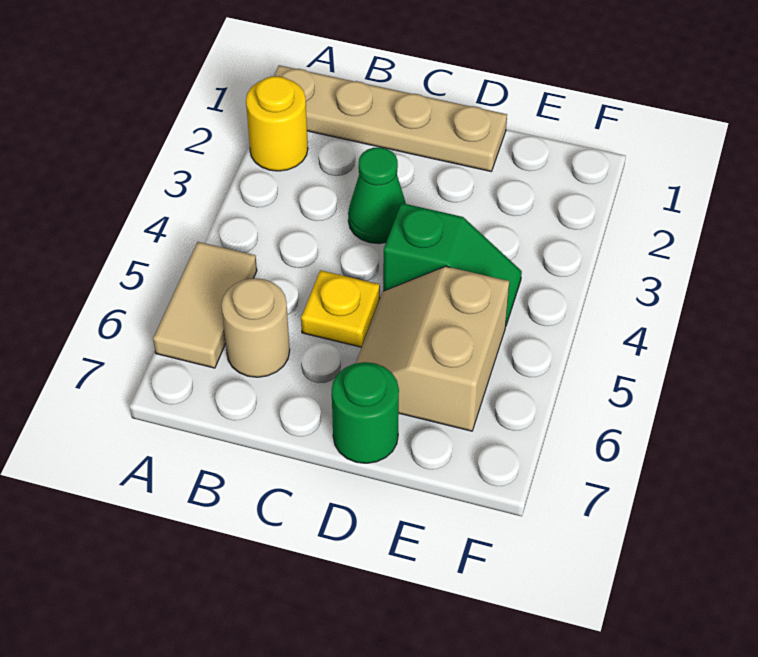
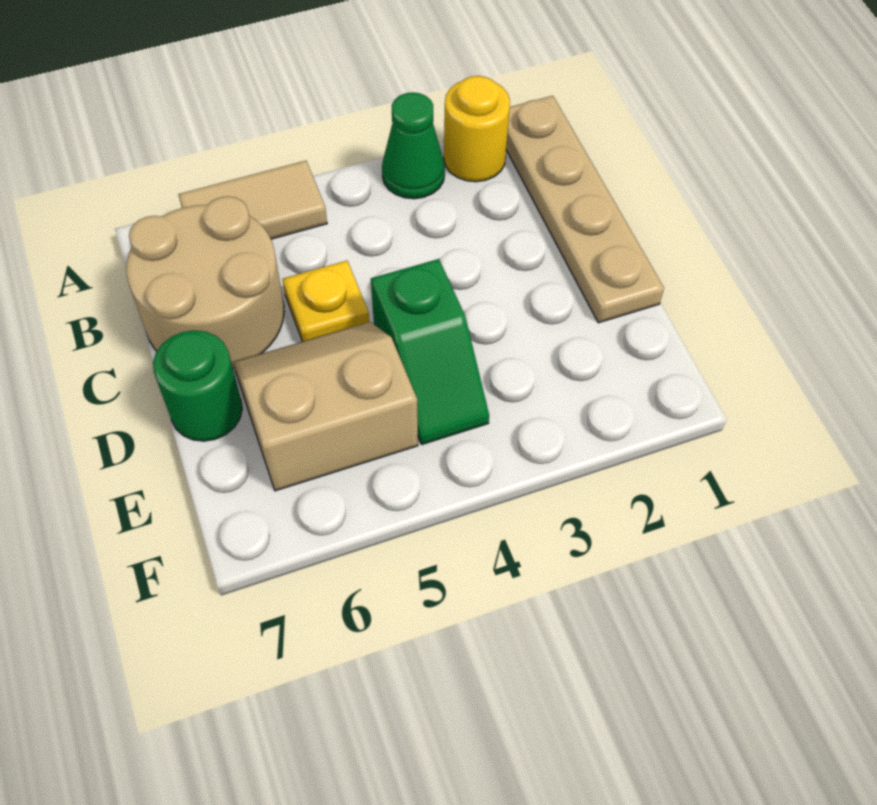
tan round brick B6 level 1 -> tan round brick B6:C7 level 1
green cone C3 level 1 -> green cone A3 level 1

